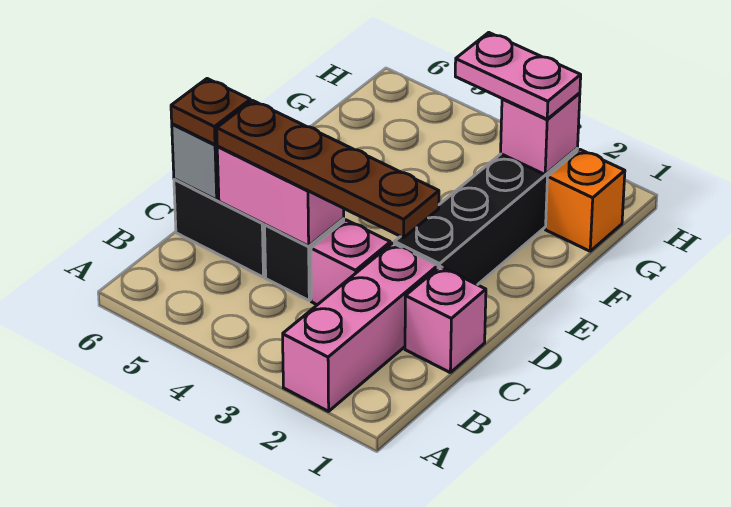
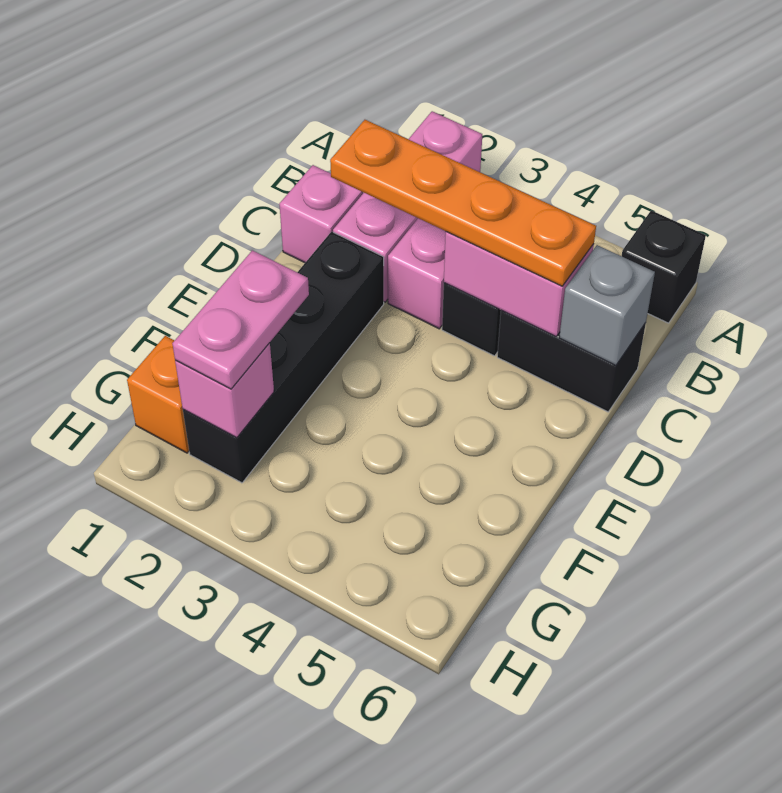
none -> black brick A6 level 1
brown plate C2:C5 level 3 -> orange plate C2:C5 level 3
brown plate C6 level 3 -> none
pink plate G2:G3 level 3 -> pink plate F2:G2 level 3

